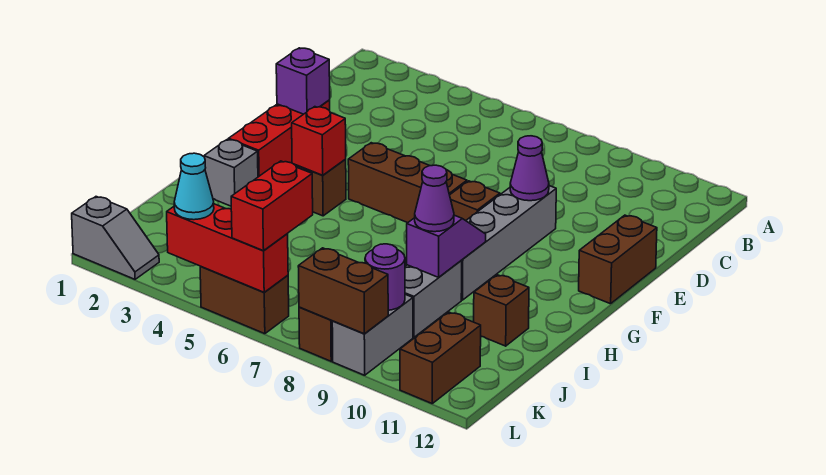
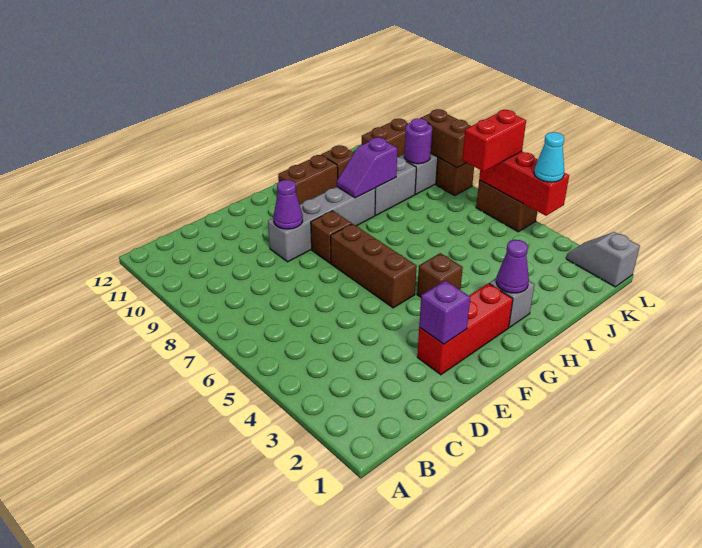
brown brick E12:F12 level 1 -> brown brick G11:H11 level 1
red brick G4 level 2 -> none
purple cone I9 level 3 -> purple cone H2 level 2

